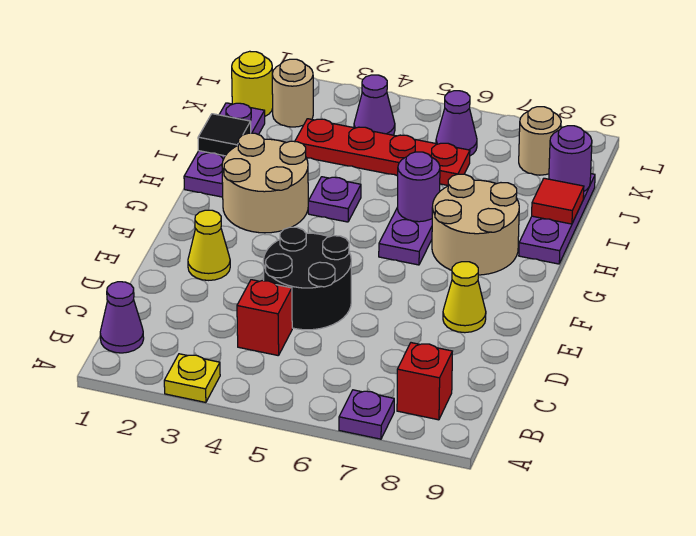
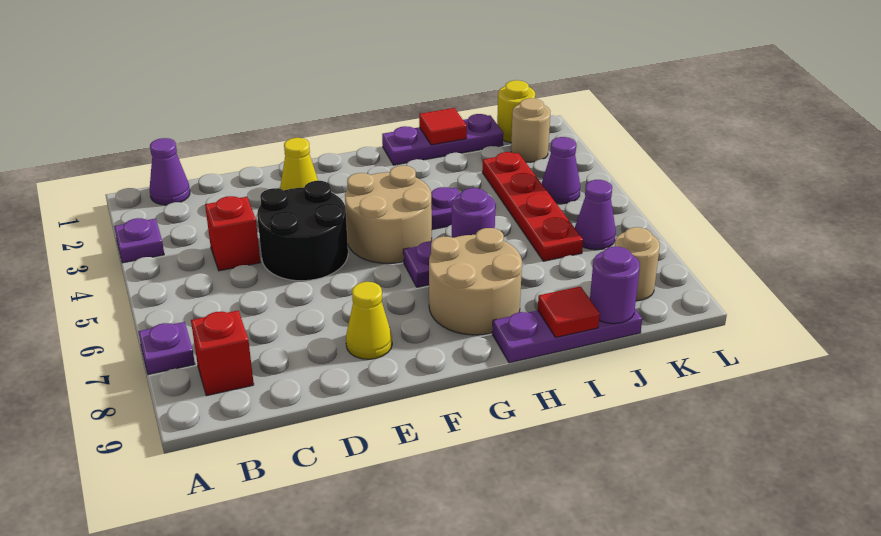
yellow plate A3 level 1 -> purple plate A3 level 1
tan round brick G2:H3 level 1 -> tan round brick F4:G5 level 1
black tile I1 level 2 -> red tile I1 level 2

